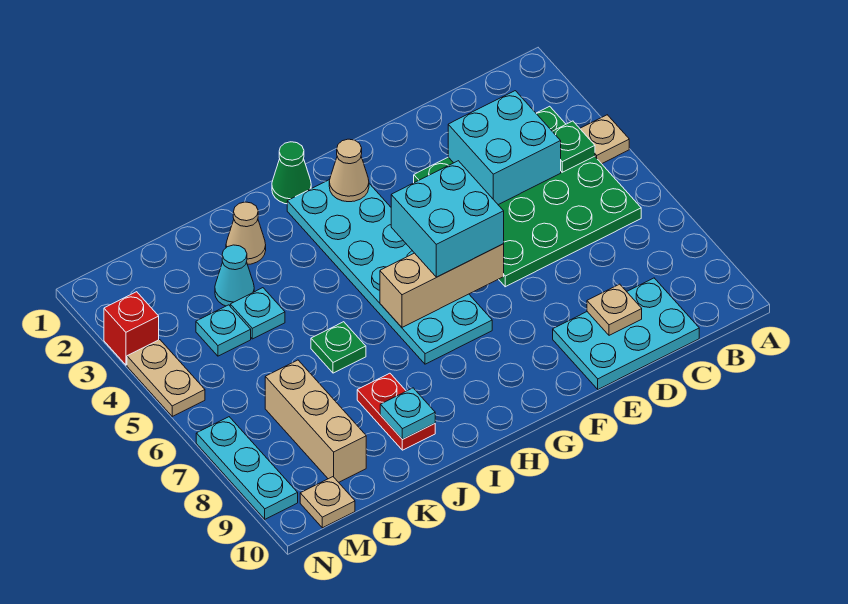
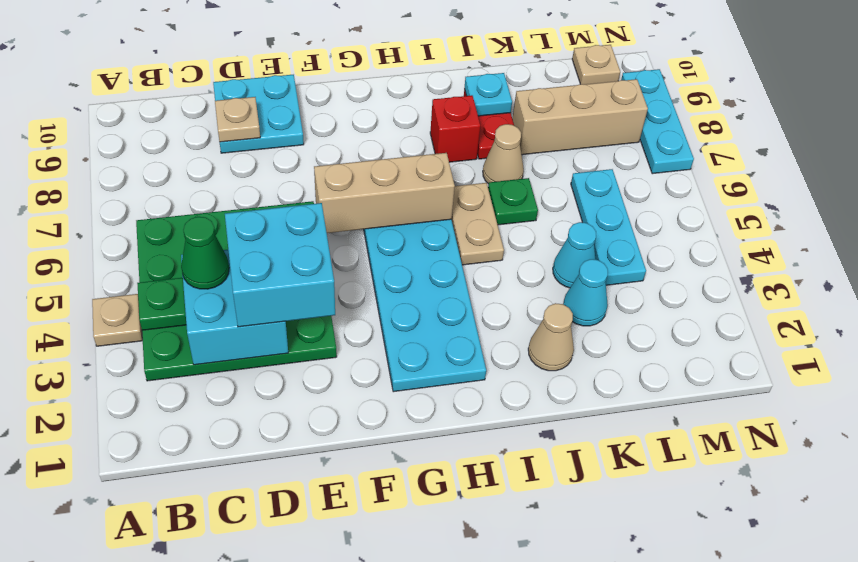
cyan plate C9:E10 level 1 -> cyan plate D9:E10 level 1
cyan brick F5:G6 level 3 -> cyan brick D3:E4 level 3
tan cone G2 level 2 -> tan cone J7 level 1
green cone H1 level 1 -> green cone C4 level 3
cyan plate K4 level 1 -> cyan cone K4 level 1
cyan plate L4 level 1 -> cyan plate L4:L6 level 1
tan brick L7:L9 level 1 -> tan brick K8:M8 level 1
red brick N3 level 1 -> red brick I8 level 1
tan plate N4:N5 level 1 -> tan plate I5:I6 level 1

